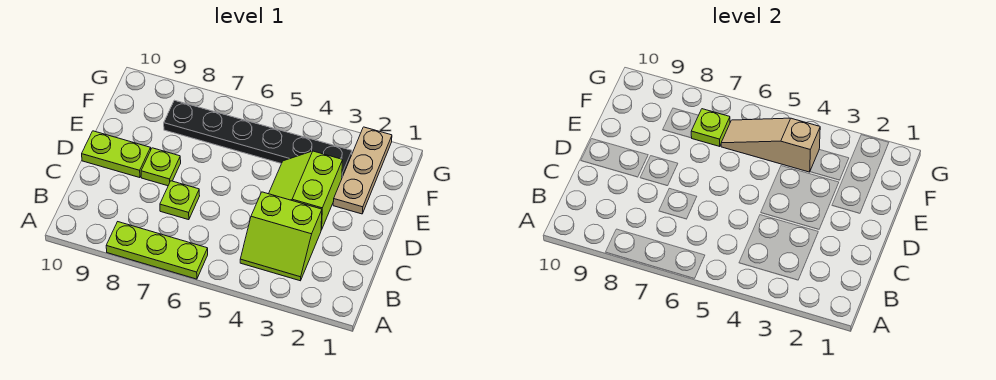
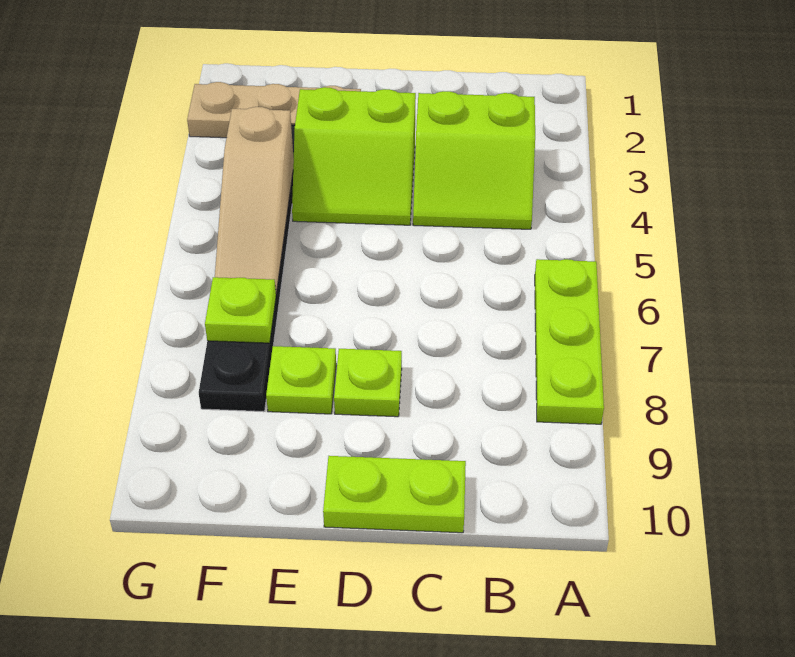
lime slope B3:C4 level 1 top C -> lime slope B3:C4 level 1 top 3
lime plate C7 level 1 -> lime plate E8 level 1
lime plate D9:D10 level 1 -> lime plate C10:D10 level 1

